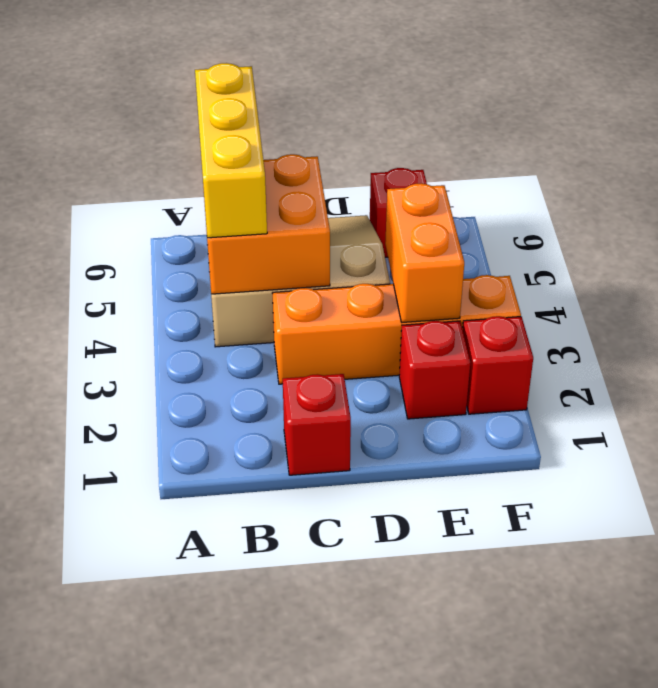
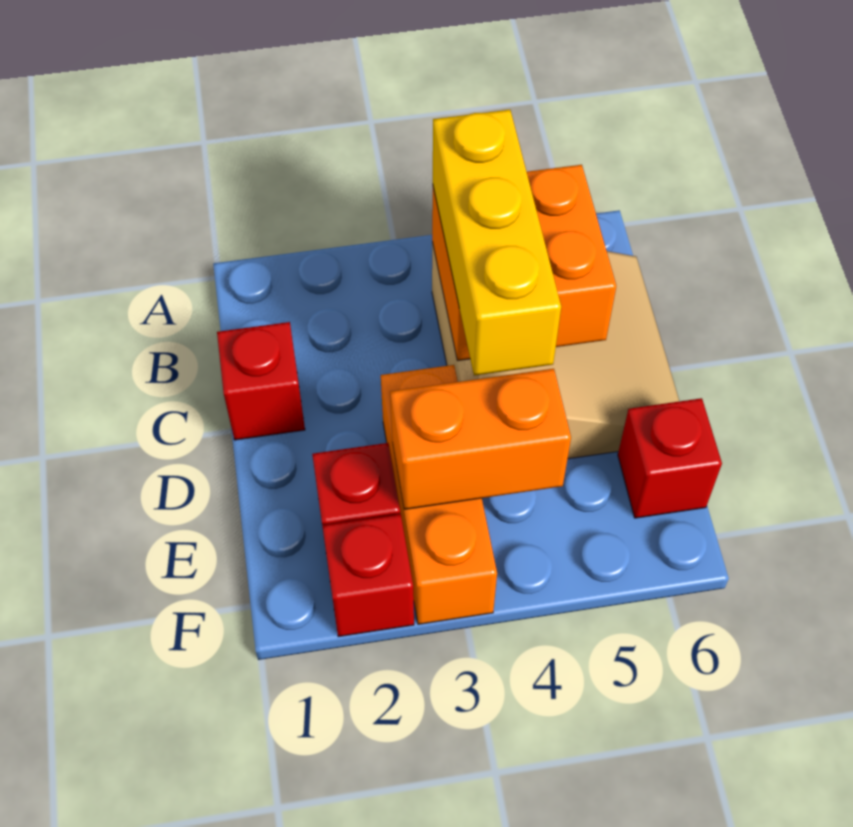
yellow brick B4:B6 level 3 -> yellow brick B4:D4 level 3
orange brick C3:F3 level 1 -> orange brick D3:F3 level 1

